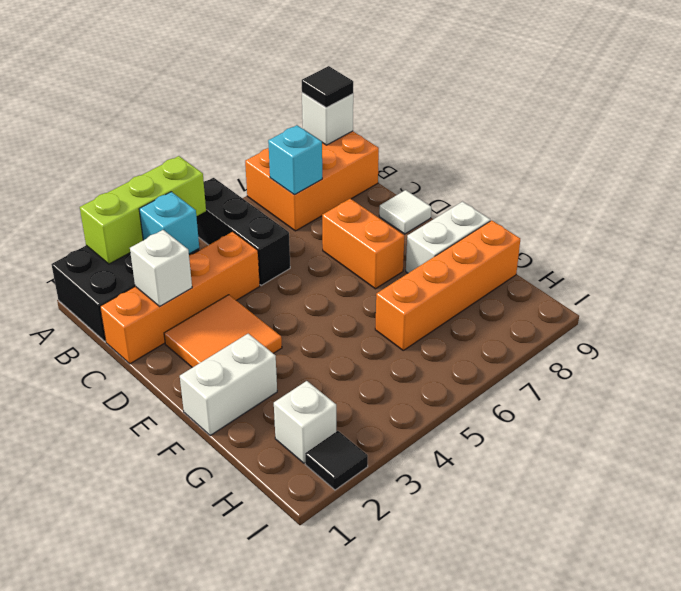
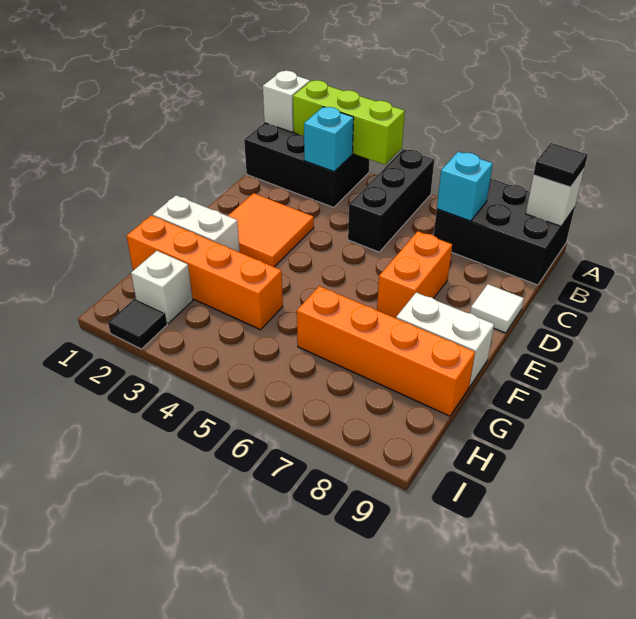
orange brick A7:B9 level 1 -> black brick A7:B9 level 1
orange brick C1:C4 level 1 -> orange brick G1:G4 level 1
white brick C2 level 2 -> white brick A1 level 2

